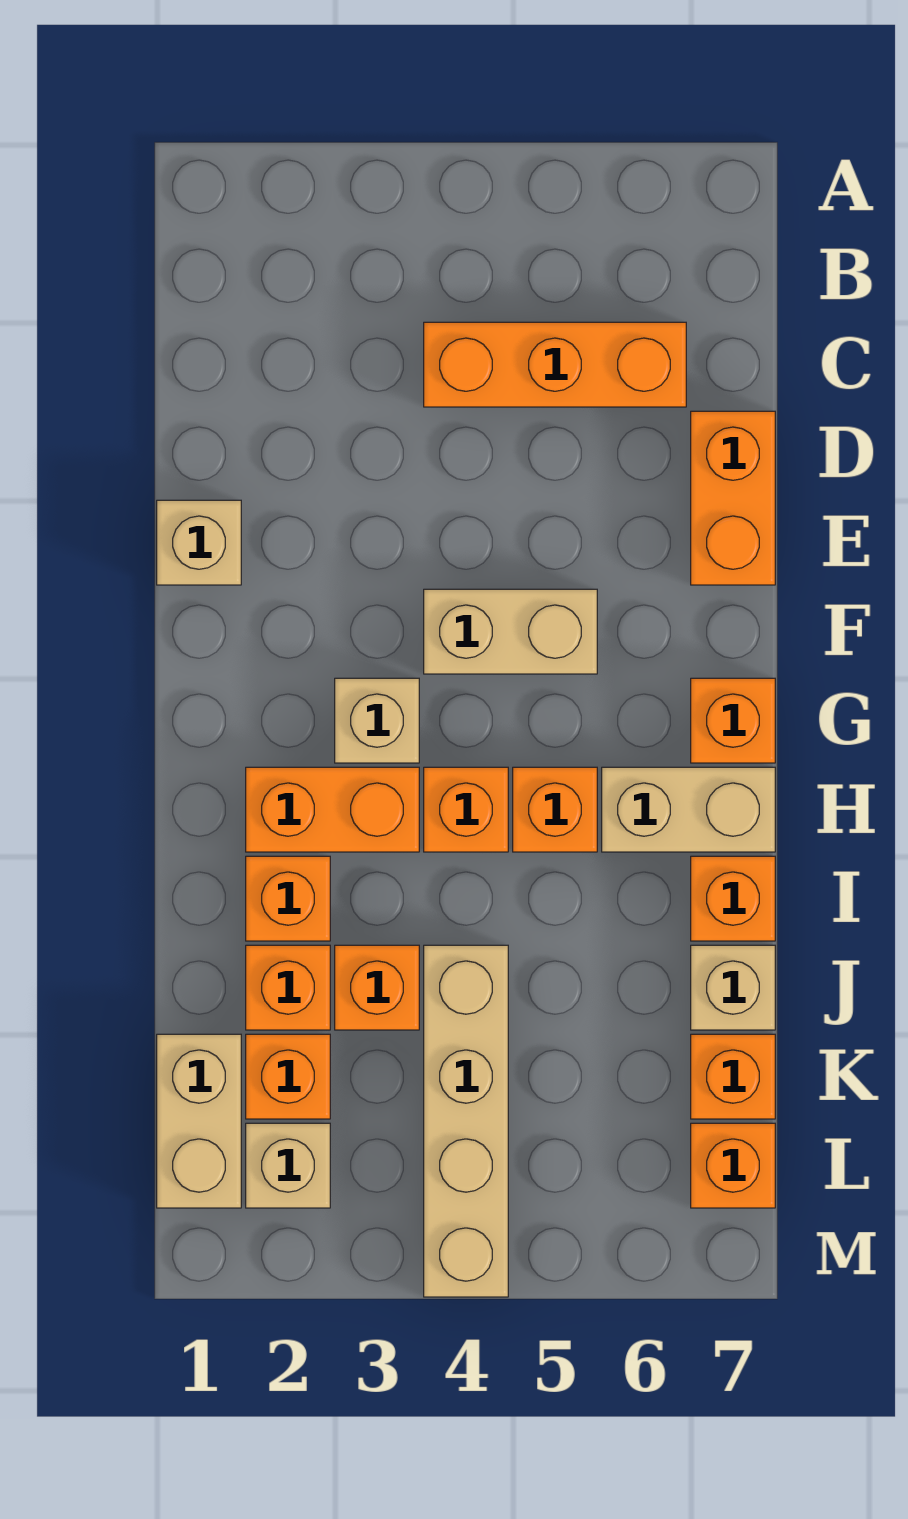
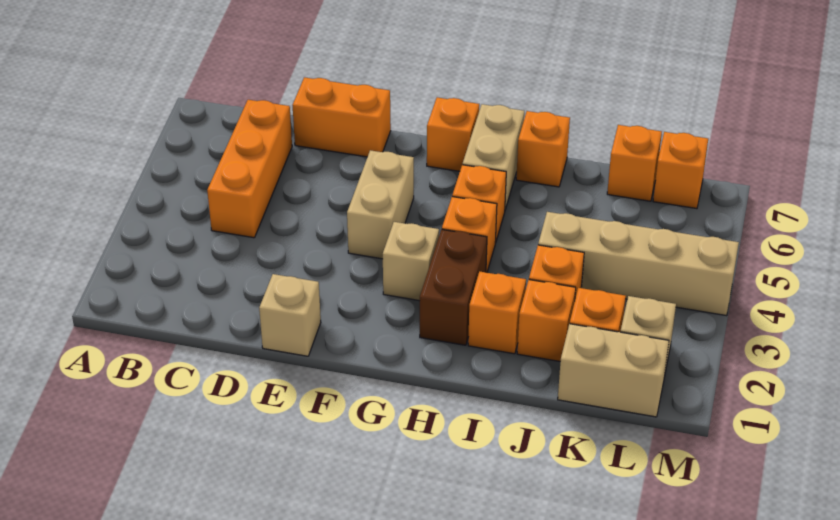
orange brick H2:H3 level 1 -> brown brick H2:H3 level 1
tan brick J7 level 1 -> none

